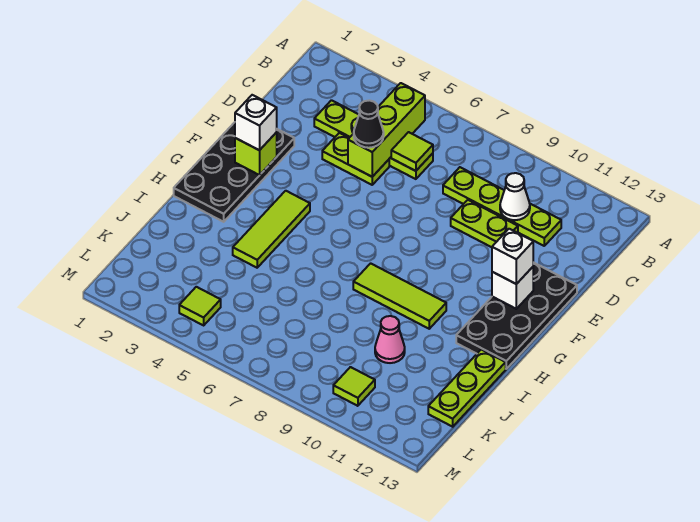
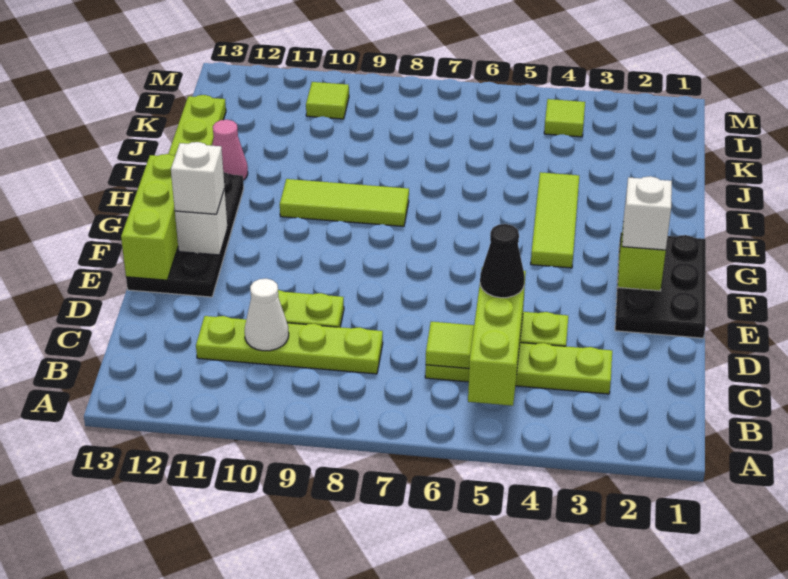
black plate E1:H2 level 1 -> black plate E1:G2 level 1
none -> lime brick E13:G13 level 2
pink cone J10 level 1 -> pink cone I12 level 1

